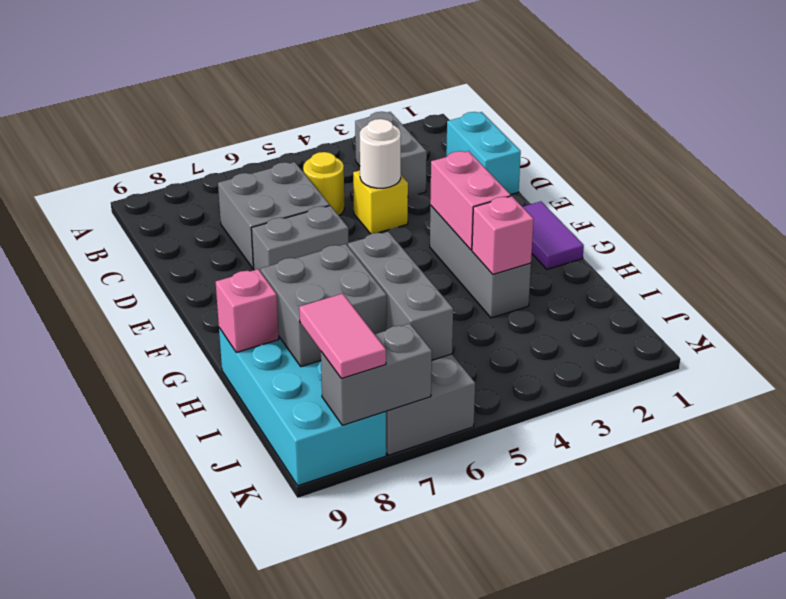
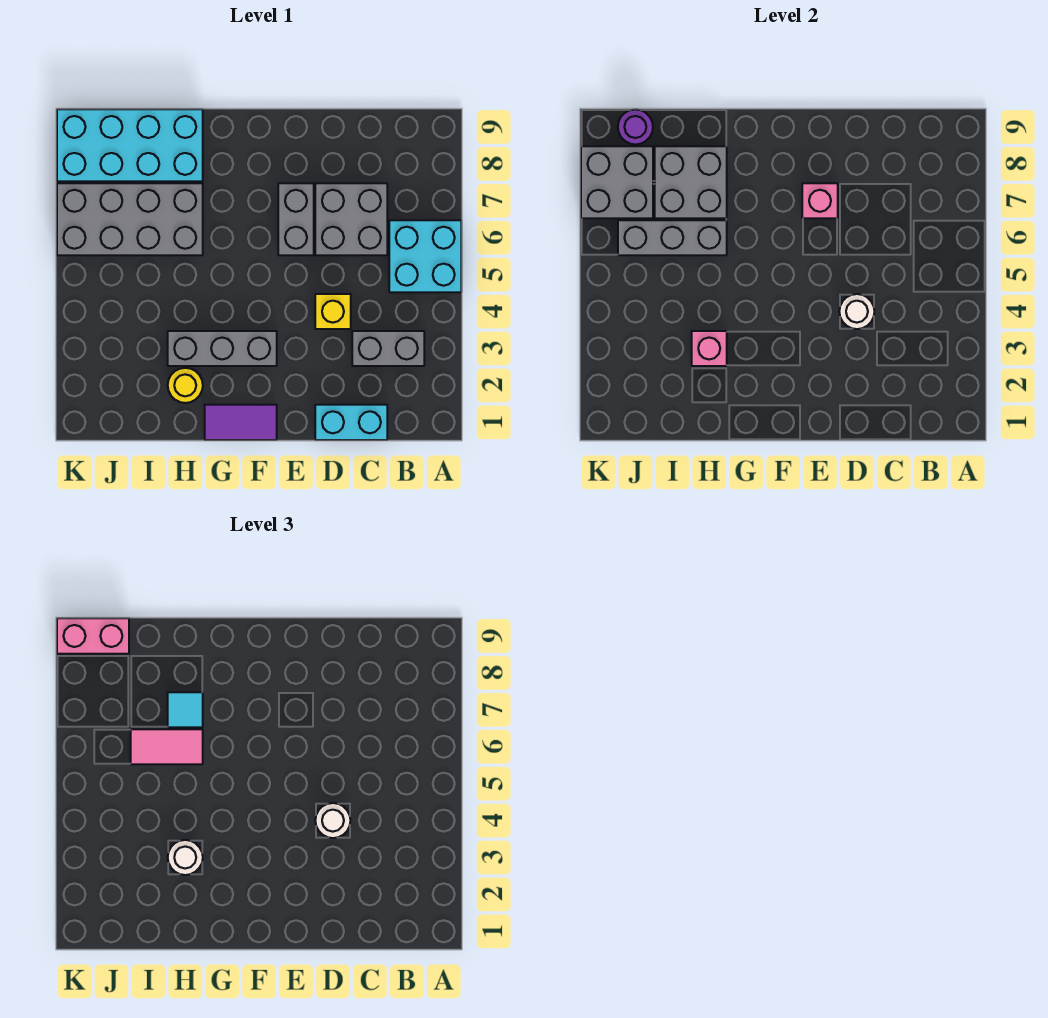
none -> cyan brick A5:B6 level 1
yellow round brick C5 level 1 -> yellow round brick H2 level 1
none -> white round brick D4 level 3
pink brick F3:G3 level 2 -> pink brick J9:K9 level 3
none -> white round brick H3 level 3
none -> cyan tile H7 level 3
pink brick H9 level 2 -> pink brick E7 level 2
pink tile J8:K8 level 3 -> pink tile H6:I6 level 3
none -> purple round brick J9 level 2
grey brick K7:K8 level 2 -> grey brick J7:K8 level 2

